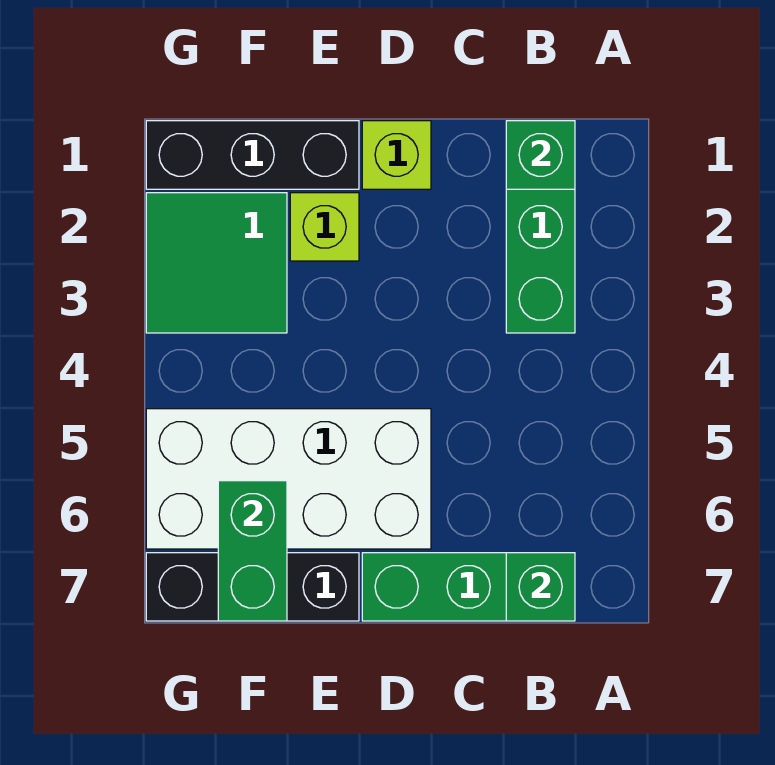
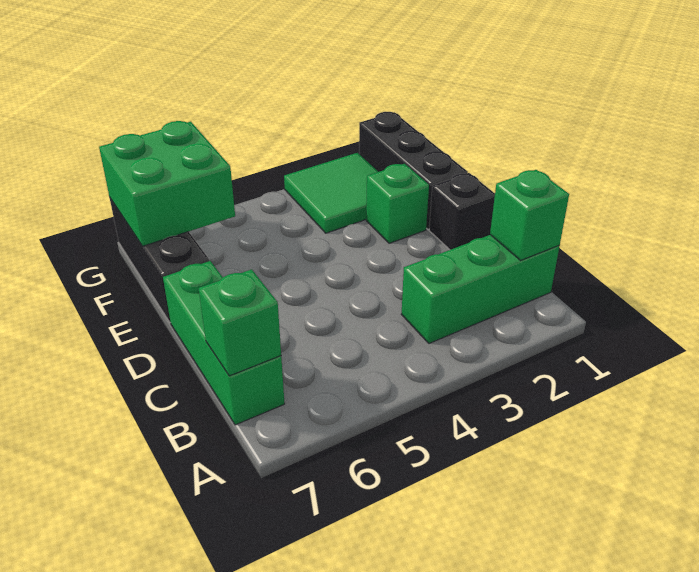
lime brick D1 level 1 -> black brick D1 level 1
white brick D5:G6 level 1 -> none
lime brick E2 level 1 -> green brick E2 level 1
green brick F6:F7 level 2 -> green brick F6:G7 level 2

